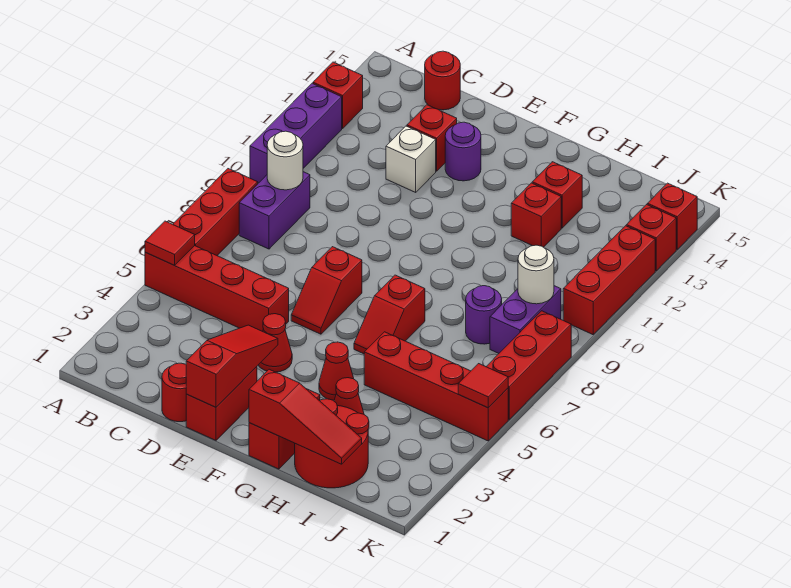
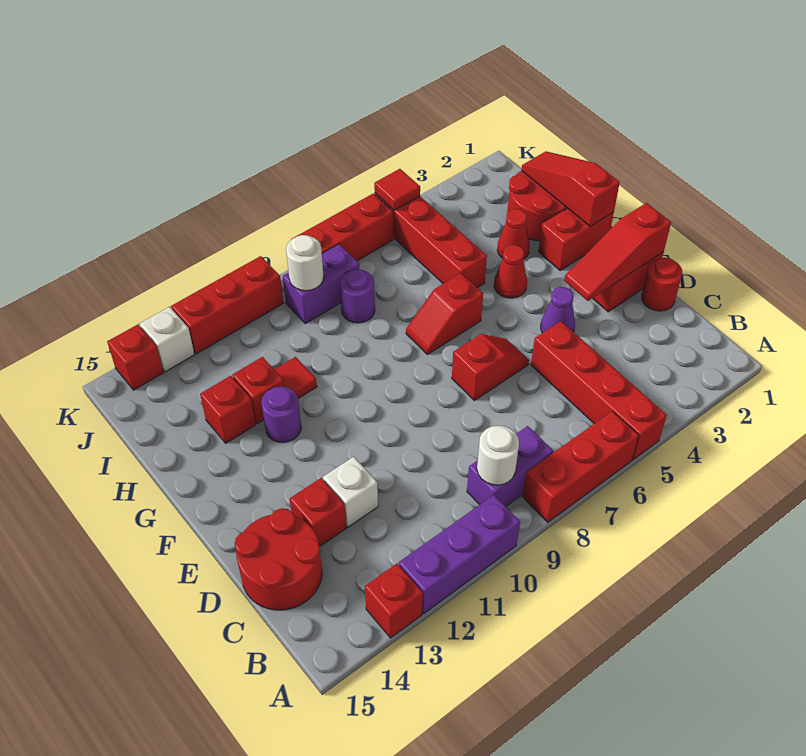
red tile A5 level 2 -> red tile H11 level 1
red round brick C15 level 1 -> red round brick C14:D15 level 1
red cone E4 level 1 -> purple cone E4 level 1
purple round brick E13 level 1 -> purple round brick G12 level 1
red slope G6:G7 level 1 top 7 -> red slope G6:G7 level 1 top 6
red brick K13 level 1 -> white brick K13 level 1

